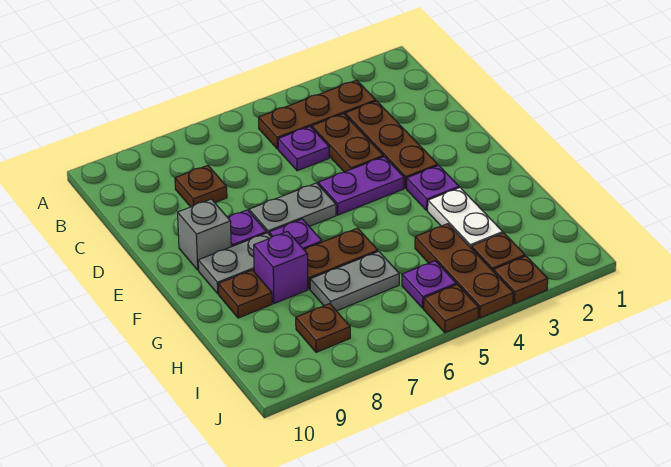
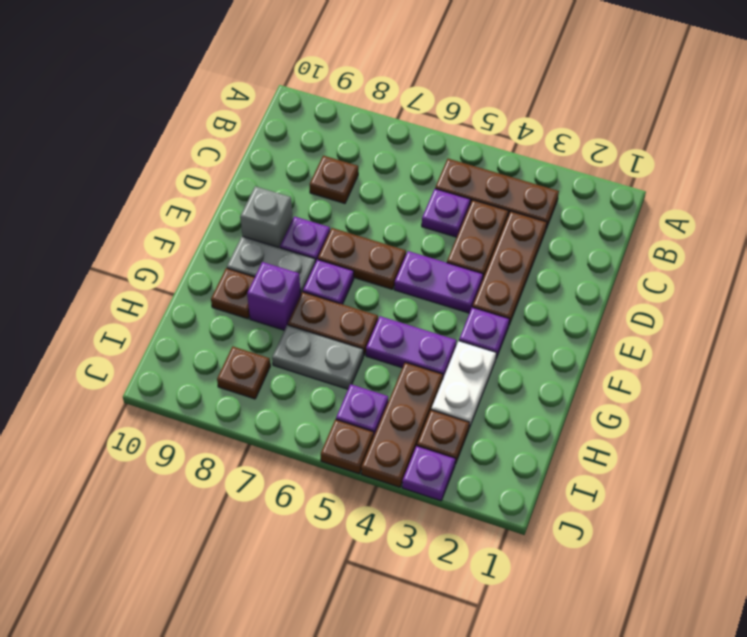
grey plate E6:E7 level 1 -> brown plate E6:E7 level 1
none -> purple plate G4:G5 level 1
brown plate J3 level 1 -> purple plate J3 level 1

